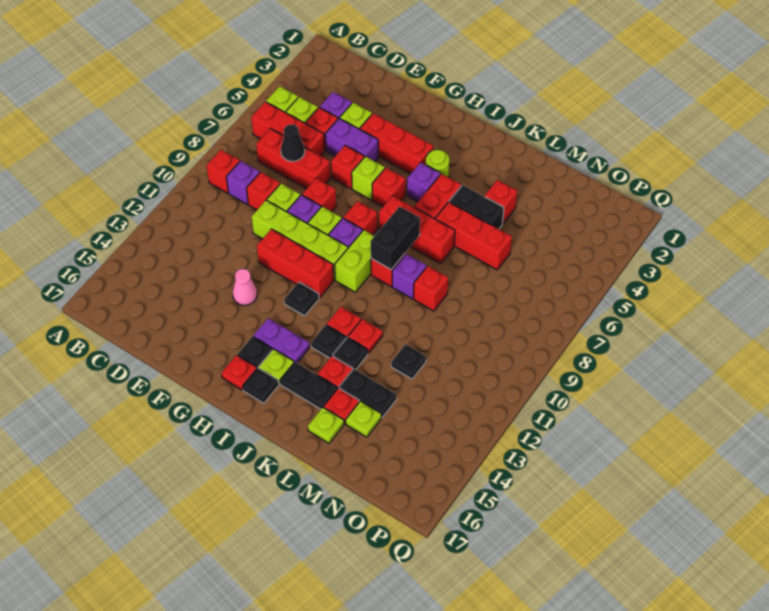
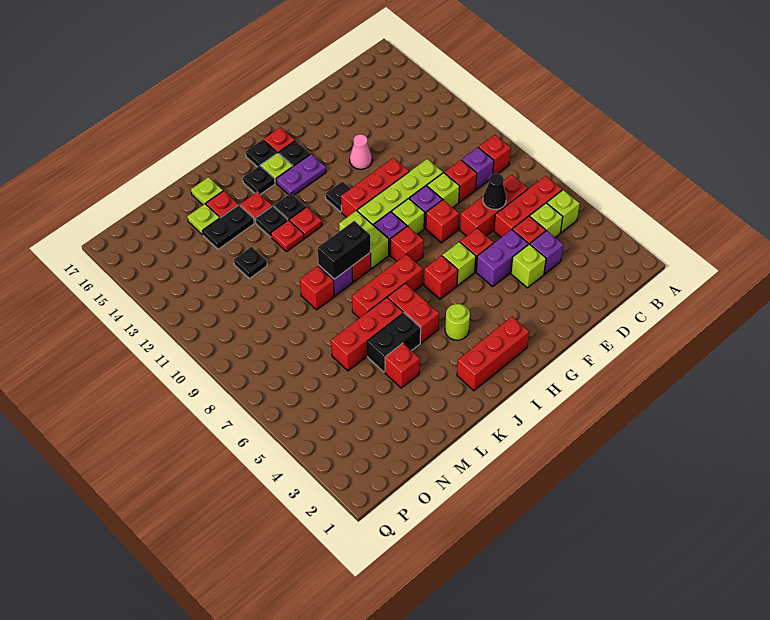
red brick F4:H4 level 1 -> red brick H2:J2 level 1
purple brick I5 level 1 -> none
black brick J8:J9 level 2 -> black brick J9:K9 level 2
black plate J15:K15 level 1 -> black plate J15 level 1

